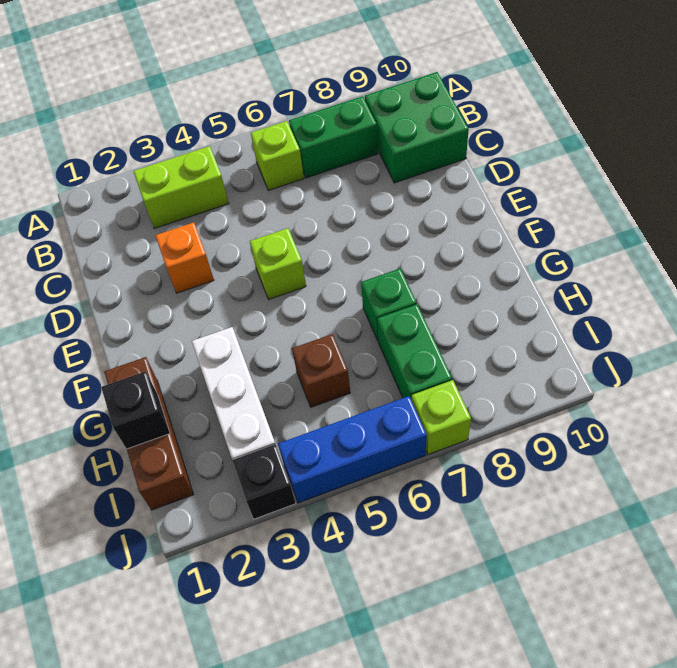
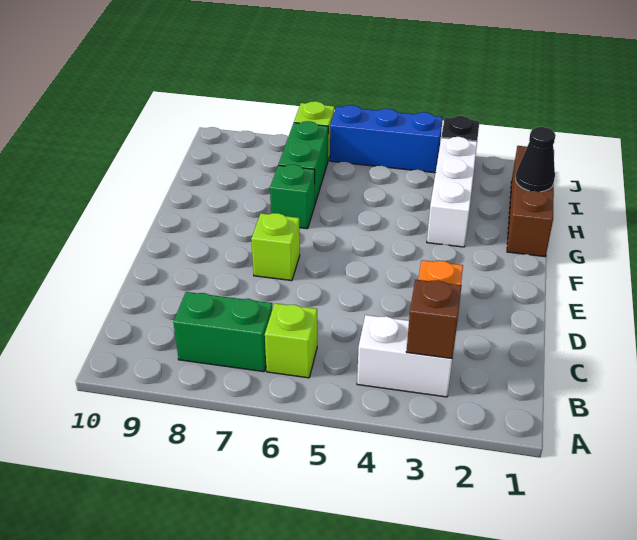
lime brick B3:B4 level 1 -> white brick B3:B4 level 1
green brick B9:C10 level 1 -> none
lime brick E5 level 1 -> lime brick E7 level 1
black brick H1 level 2 -> black cone H1 level 2
brown brick H5 level 1 -> brown brick B3 level 2

